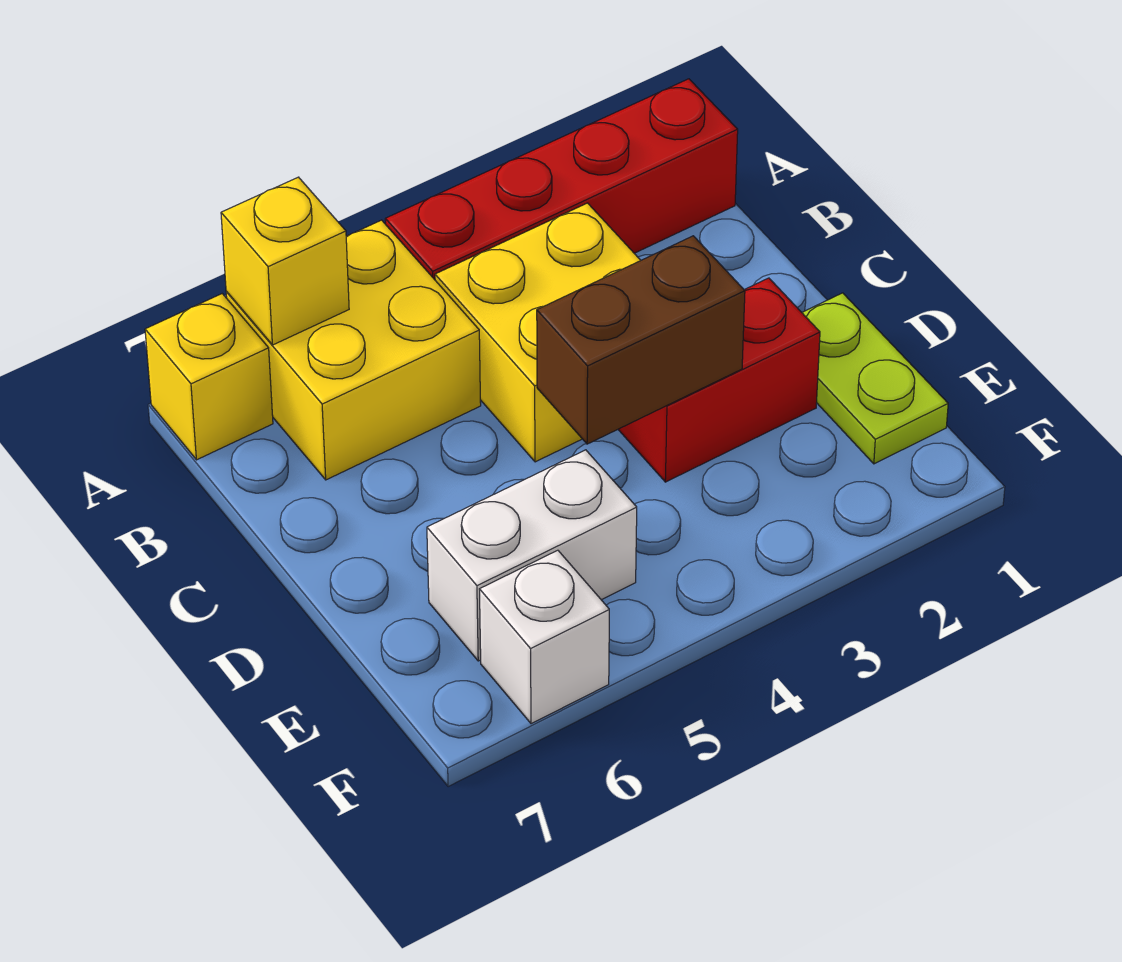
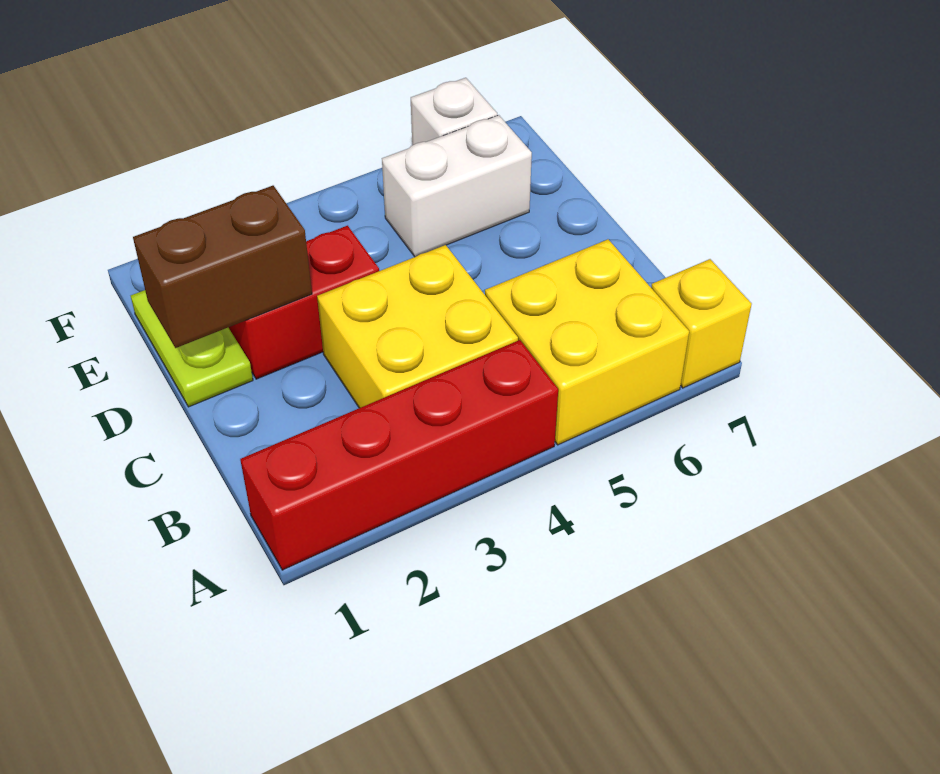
yellow brick A6 level 2 -> none
brown brick D3:D4 level 2 -> brown brick D1:D2 level 2

